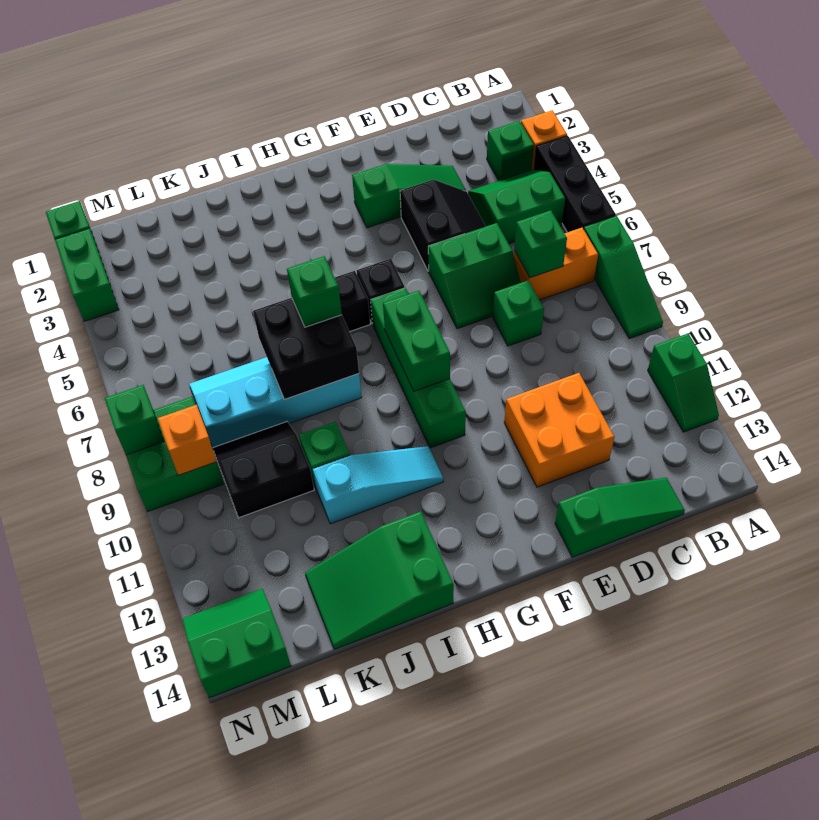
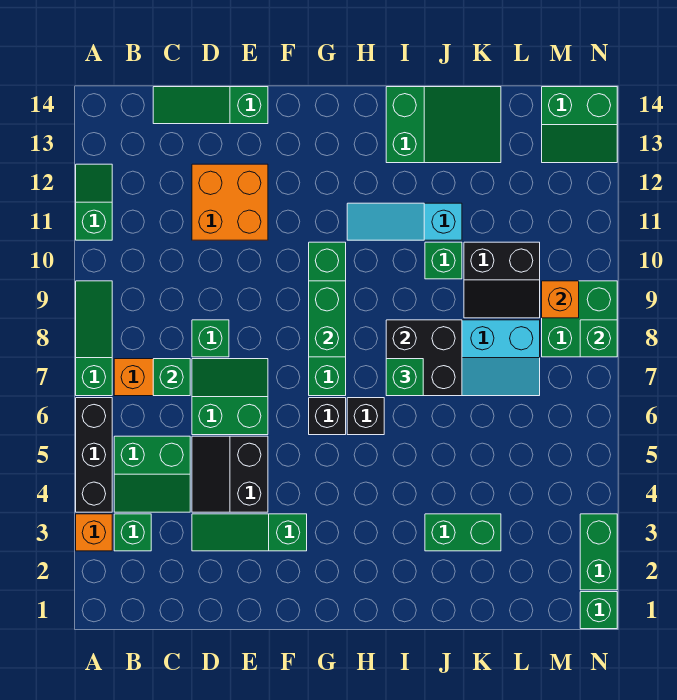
none -> green brick J3:K3 level 1

